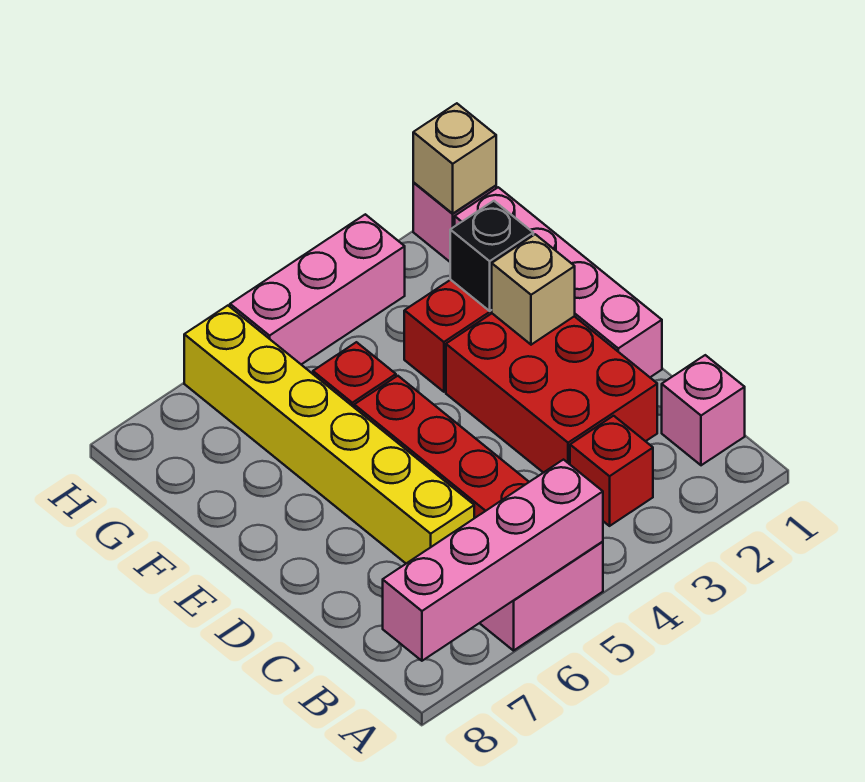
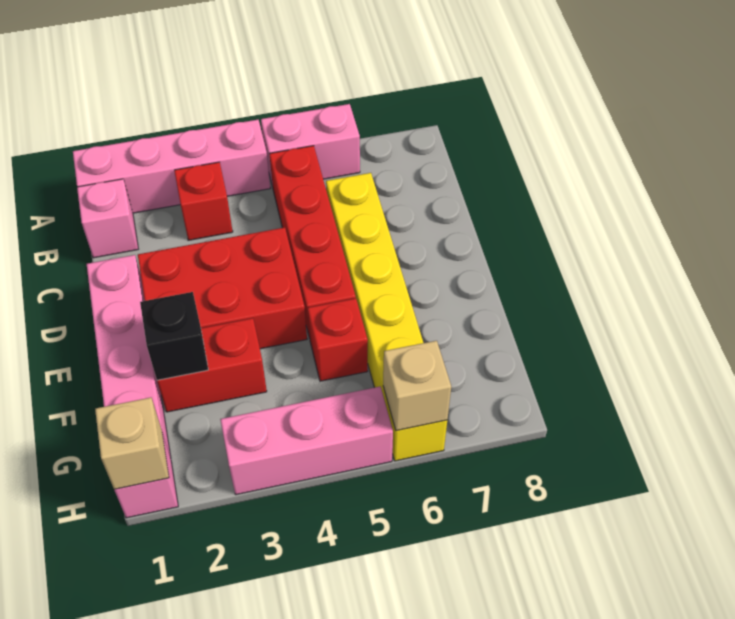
pink brick A5:A8 level 2 -> pink brick A1:A4 level 1
red brick C2:E3 level 1 -> red brick D2:E4 level 1
tan brick E2 level 2 -> tan brick H6 level 2

